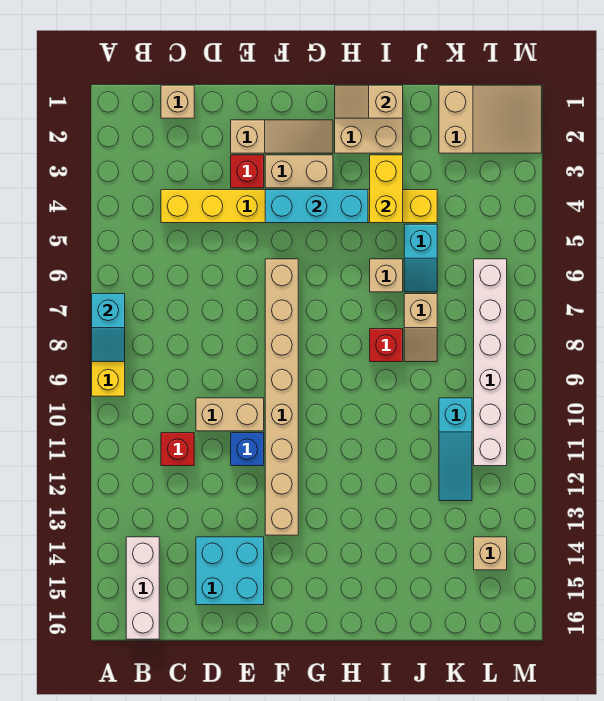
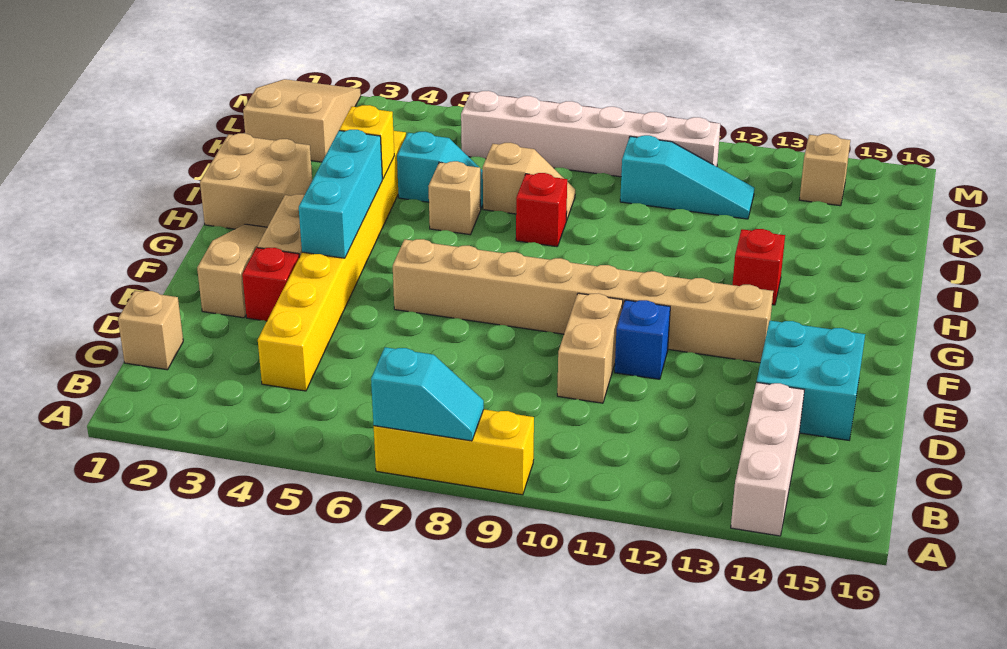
white brick B14:B16 level 1 -> white brick A14:C14 level 1
red brick C11 level 1 -> red brick H13 level 1
tan slope H1:I1 level 2 top I -> none
yellow brick I3:I4 level 2 -> yellow brick I4 level 2

